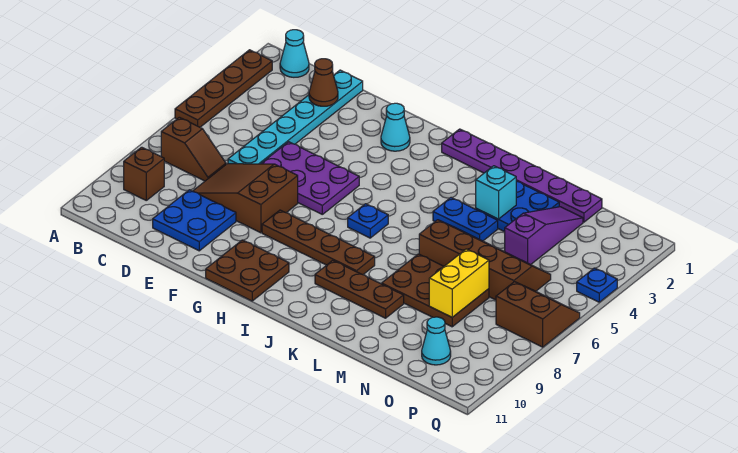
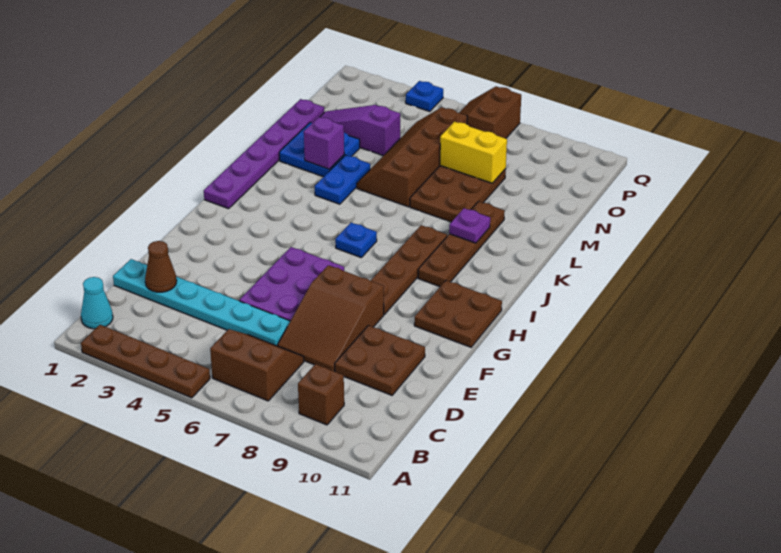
brown slope B7:C7 level 1 top B -> brown slope B6:C7 level 1 top B
blue plate D9:E10 level 1 -> brown plate D9:E10 level 1
cyan cone G2 level 1 -> none
brown plate J9:L9 level 1 -> brown plate I9:L9 level 1
none -> purple plate K9 level 2
cyan brick L3 level 2 -> purple brick L3 level 2
cyan cone O10 level 1 -> none

